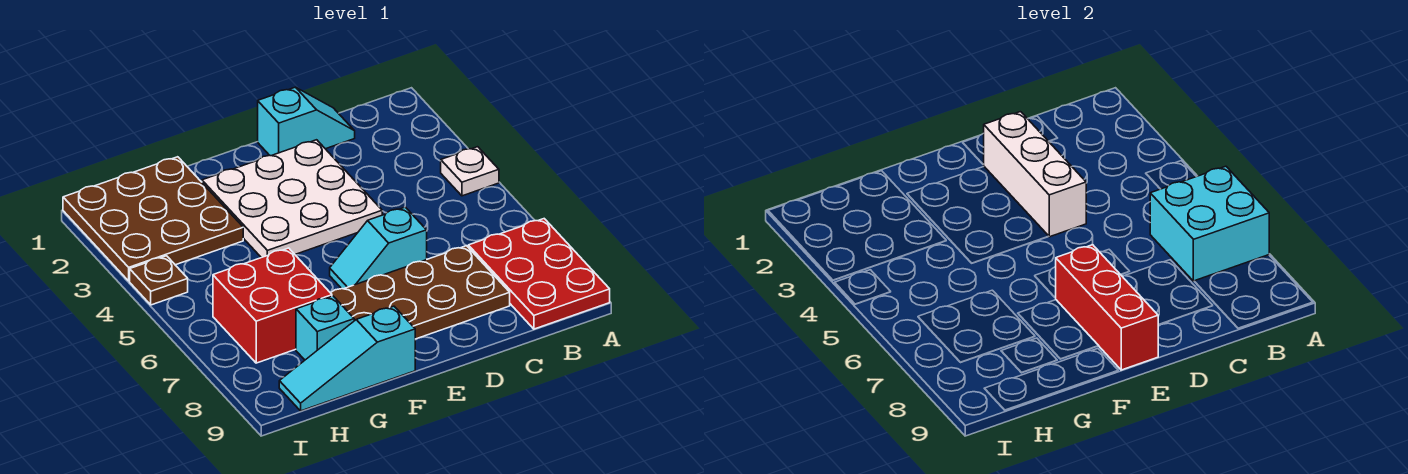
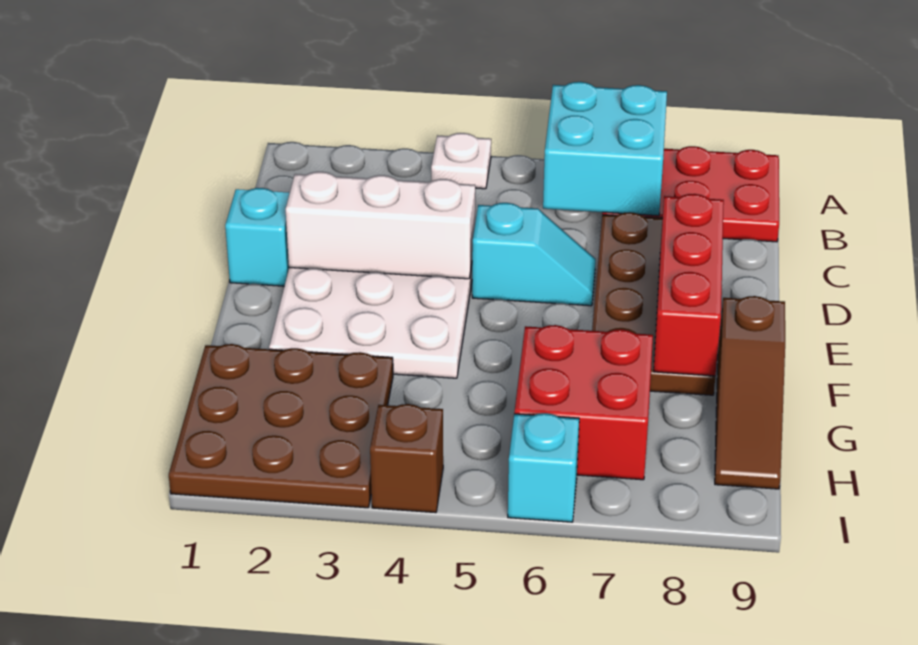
cyan slope D6:E6 level 1 top D -> cyan slope D5:D6 level 1 top 5
red brick E7:E9 level 2 -> red brick D8:F8 level 2
cyan slope F9:H9 level 1 top F -> brown slope F9:H9 level 1 top F
cyan brick G8 level 1 -> cyan brick I6 level 1
brown plate I4 level 1 -> brown brick I4 level 1

